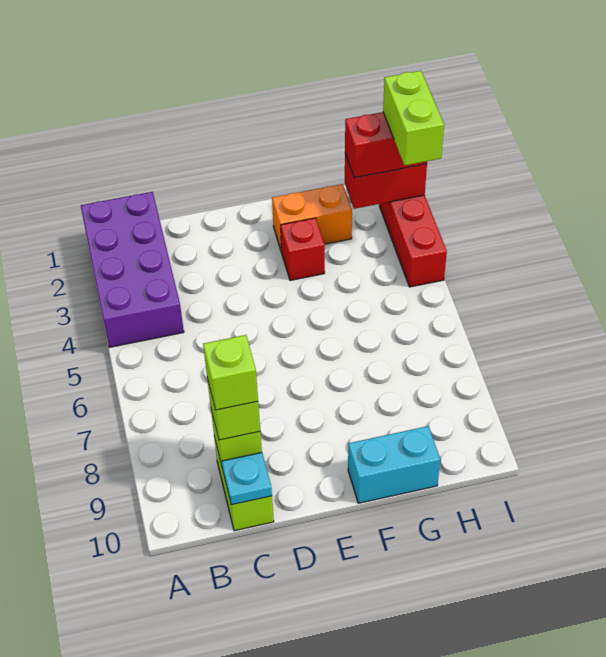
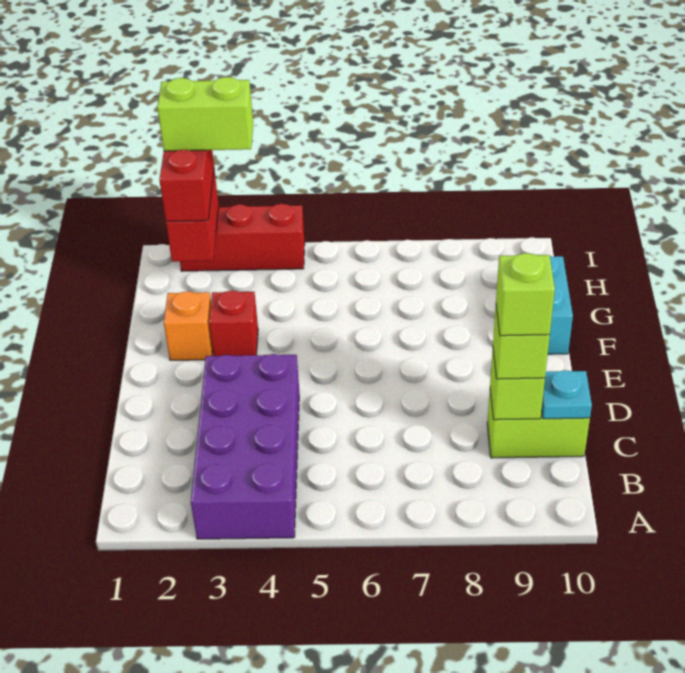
purple brick A1:B4 level 1 -> purple brick A3:D4 level 1
orange brick F2:G2 level 1 -> orange brick F2 level 1

